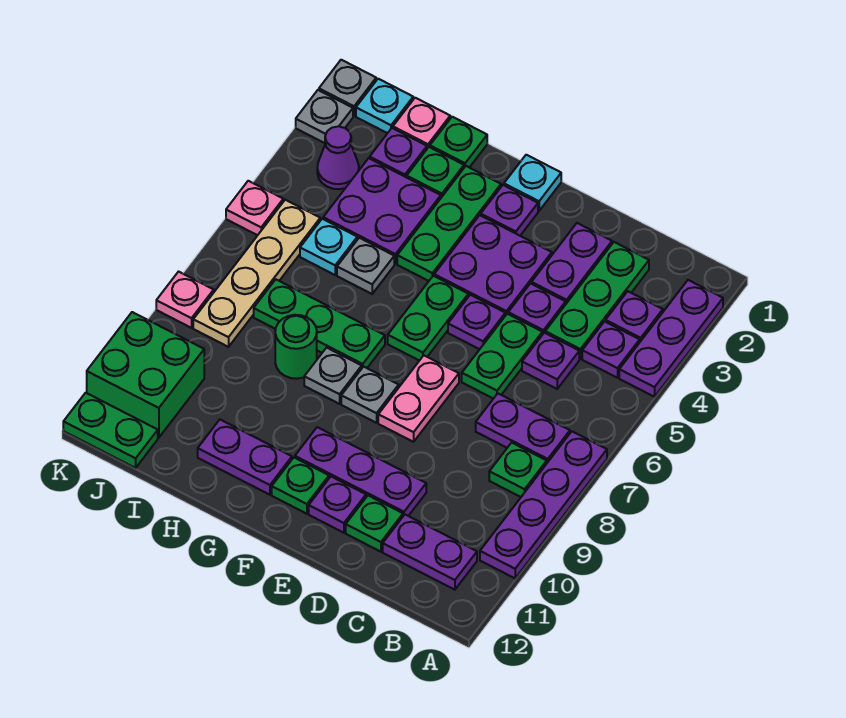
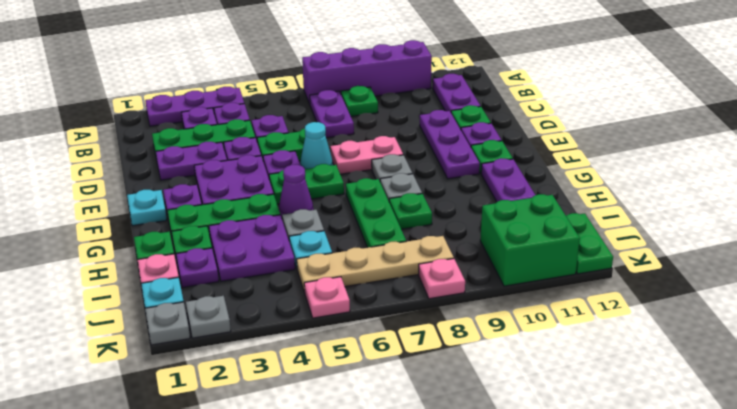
purple plate A7:A10 level 1 -> purple brick A7:A10 level 1
none -> cyan cone E6 level 1
green round brick H8 level 1 -> green plate H8 level 1
purple cone J3 level 1 -> purple cone G5 level 1

